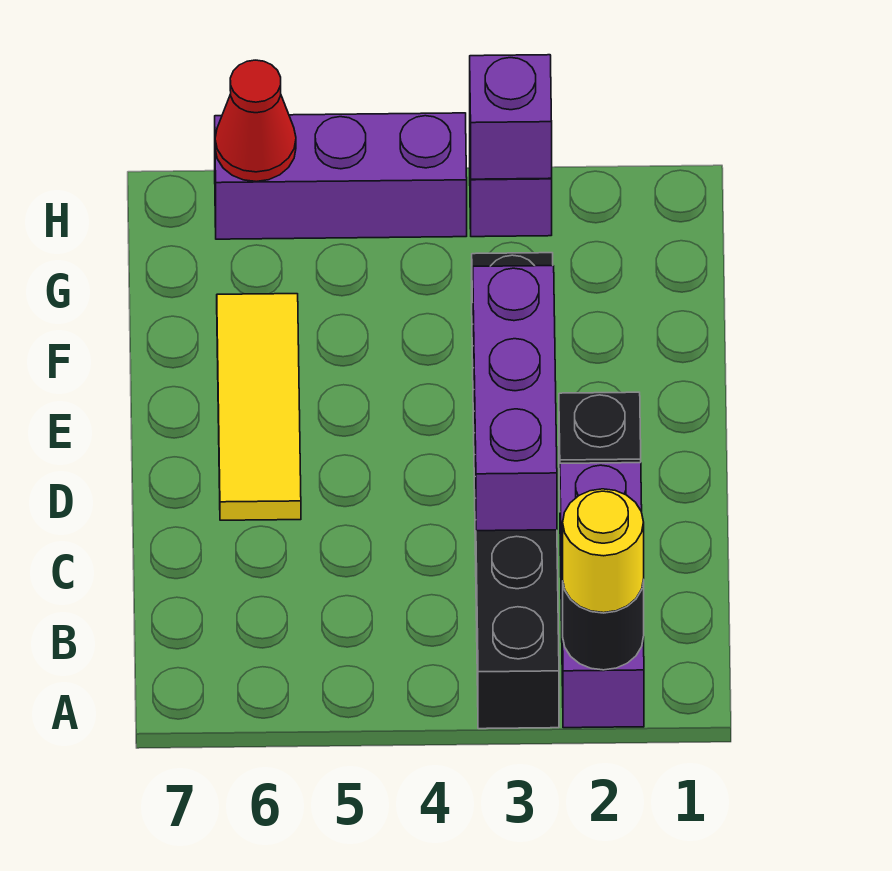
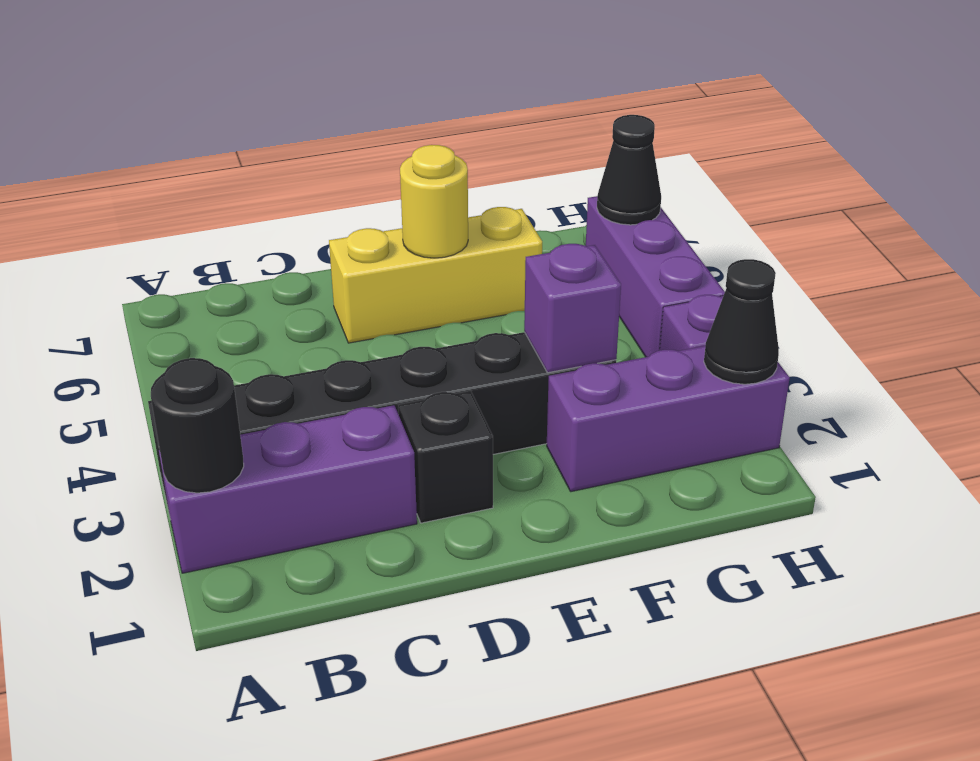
yellow round brick A2 level 3 -> yellow round brick E6 level 2
purple brick C3:E3 level 2 -> purple brick F2:H2 level 1
yellow tile D6:F6 level 1 -> yellow brick D6:F6 level 1
none -> black cone H2 level 2
purple brick H3 level 2 -> purple brick F3 level 2
red cone H6 level 2 -> black cone H6 level 2

